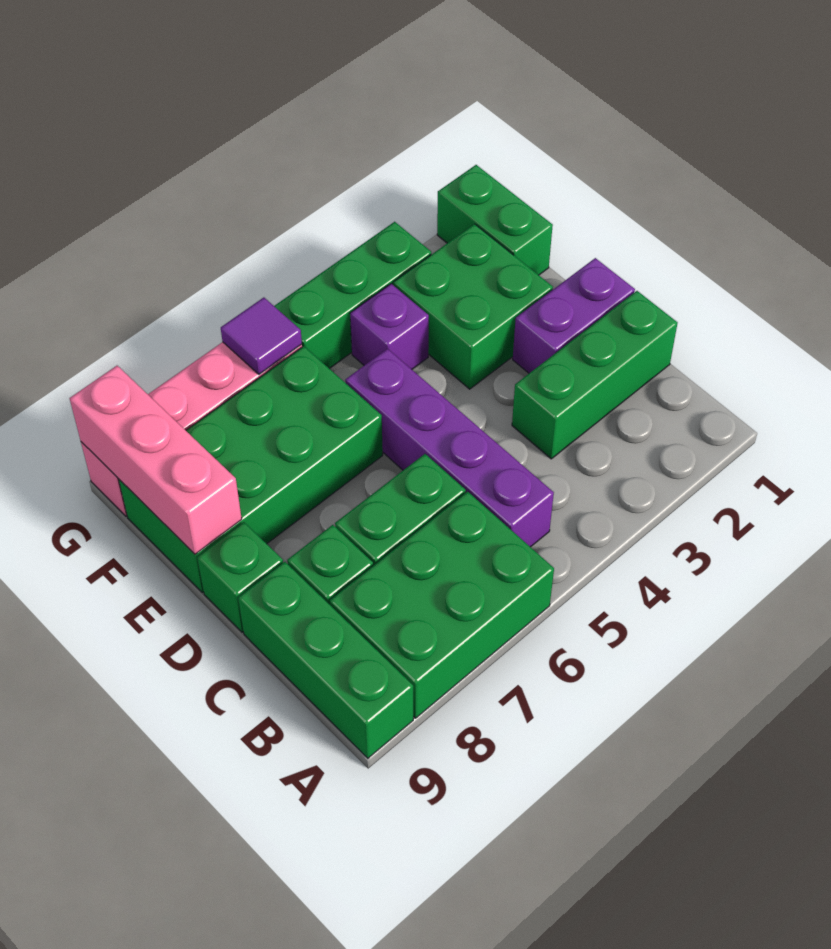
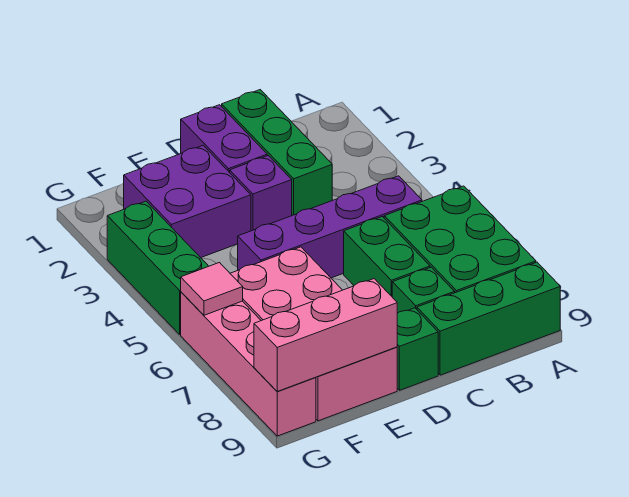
green brick E2:F3 level 1 -> purple brick E2:F3 level 1
green brick E6:F9 level 1 -> pink brick E6:F9 level 1
green brick F1:G1 level 1 -> none
purple brick F4 level 1 -> purple brick D3 level 1
purple tile G6 level 2 -> pink tile G6 level 2

